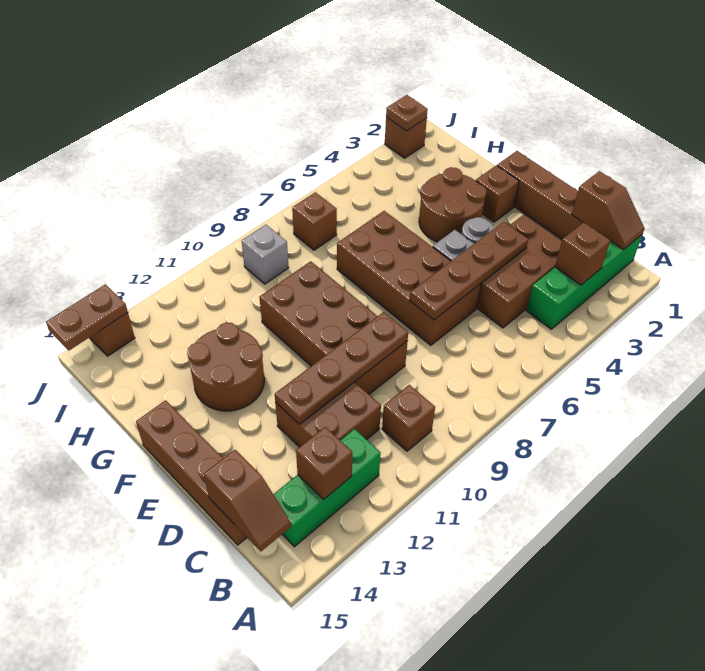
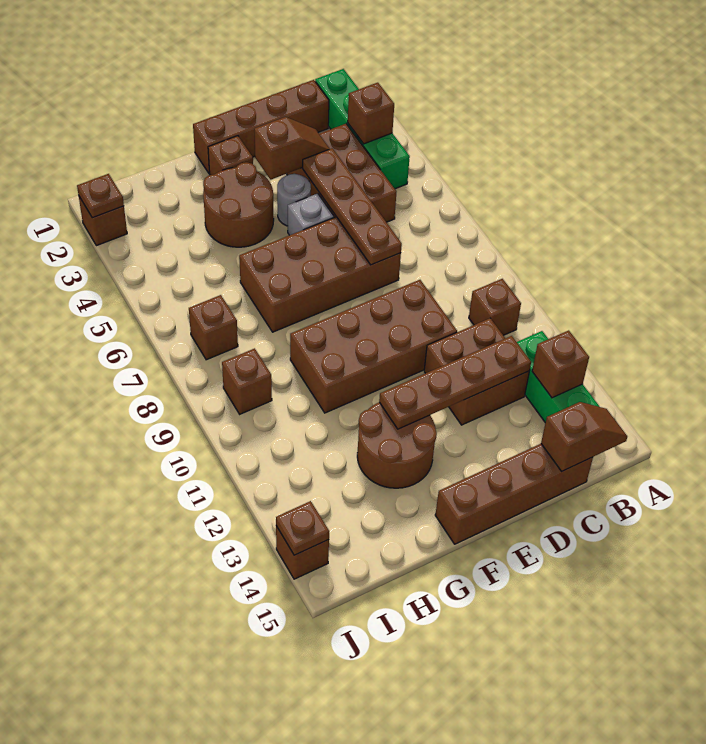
brown slope B1:C1 level 2 top C -> brown slope D3:E3 level 2 top E
brown plate D9:D12 level 2 -> brown plate C12:F12 level 2
grey brick I9 level 1 -> brown brick I9 level 1
brown plate J14:J15 level 2 -> brown plate J14 level 2

